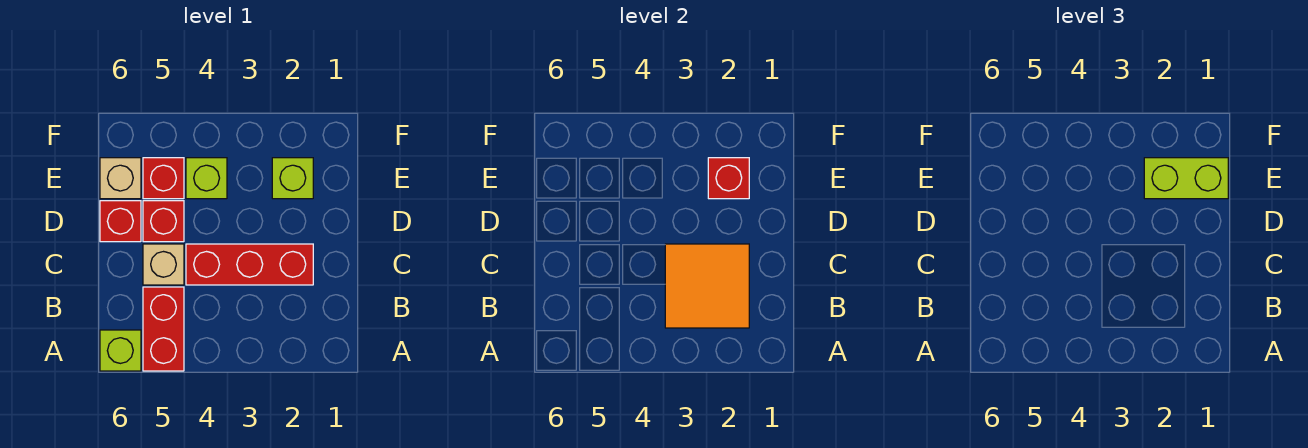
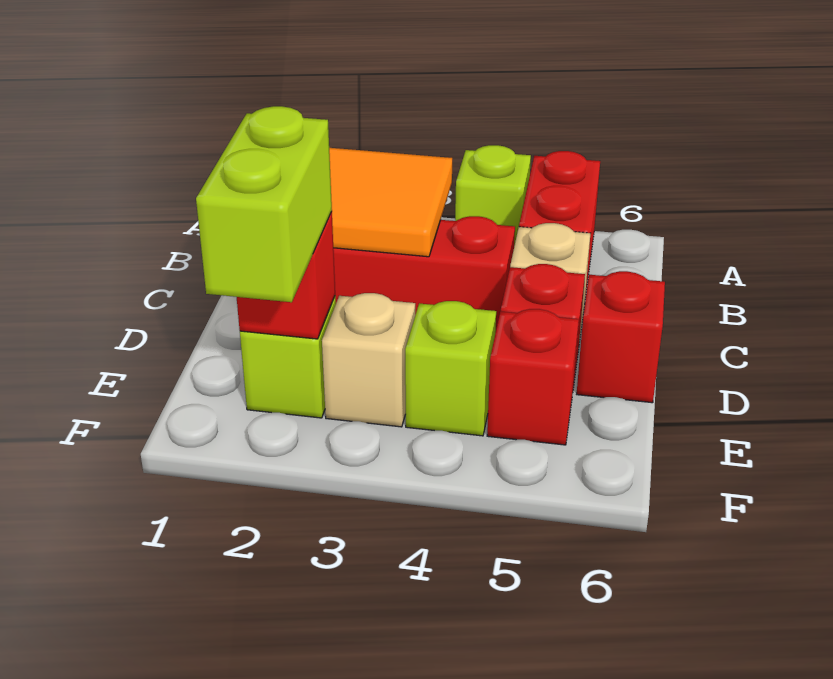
lime brick A6 level 1 -> lime brick A4 level 1
lime brick E1:E2 level 3 -> lime brick E2:F2 level 3
tan brick E6 level 1 -> tan brick E3 level 1

